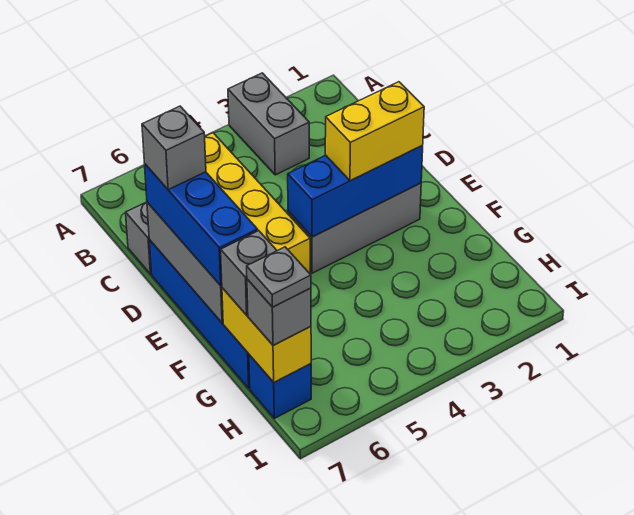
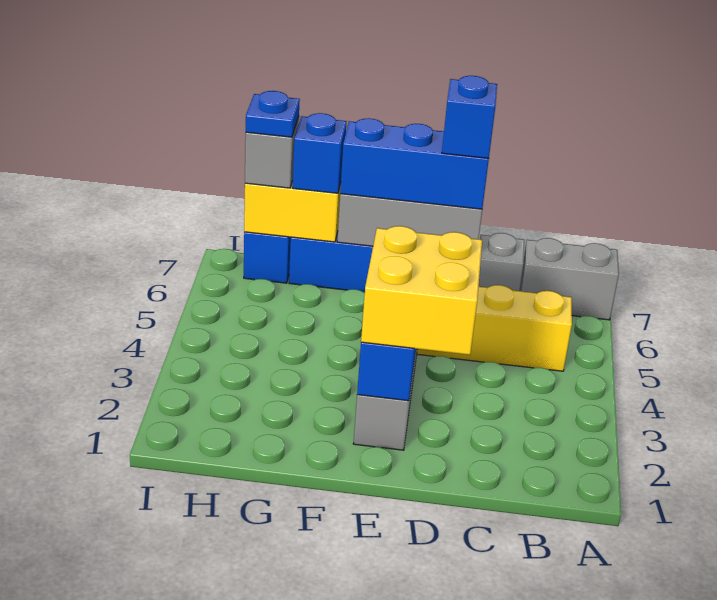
grey brick A3:B3 level 1 -> grey brick A7:B7 level 1
grey brick D7 level 4 -> blue brick D7 level 4
yellow brick E2:E3 level 3 -> yellow brick D2:E3 level 3
grey brick G7 level 3 -> blue brick G7 level 3
grey plate H7 level 4 -> blue plate H7 level 4

